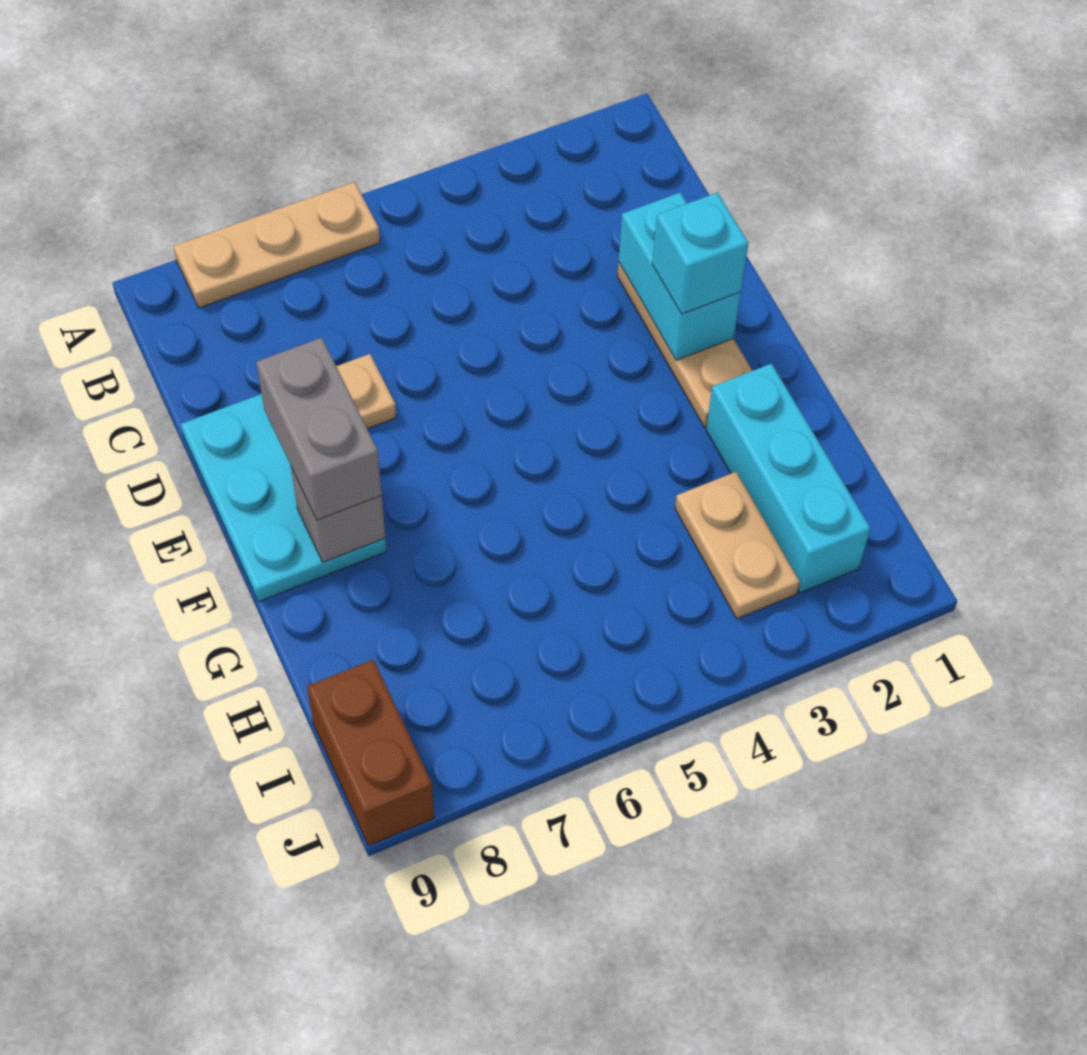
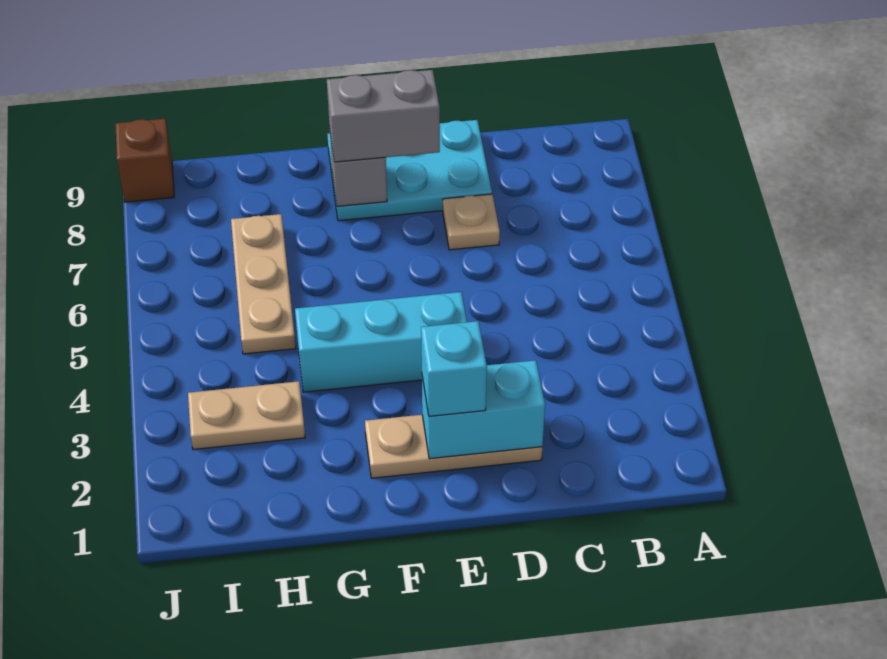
tan plate A6:A8 level 1 -> tan plate H5:H7 level 1
cyan brick G2:I2 level 1 -> cyan brick E4:G4 level 1
brown brick I9:J9 level 1 -> brown brick J9 level 1

